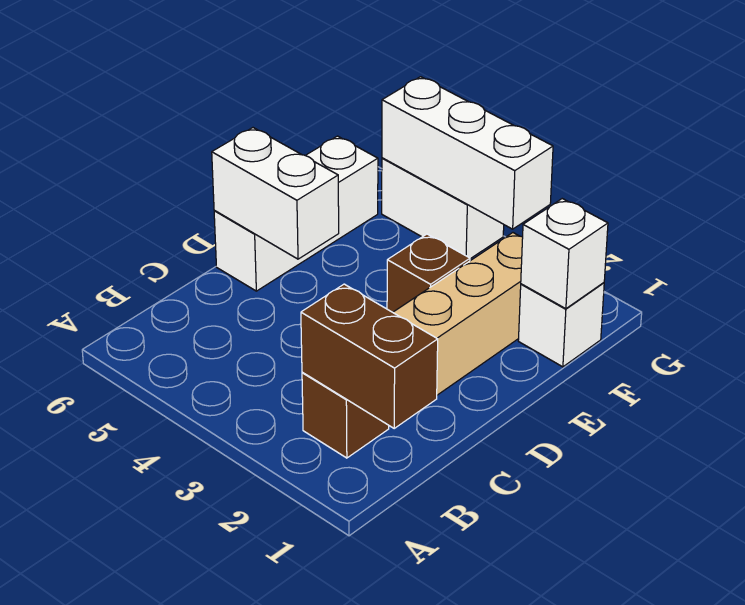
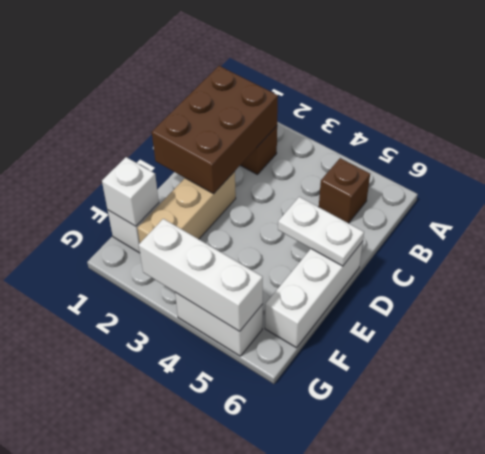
brown brick B1:B2 level 2 -> brown brick B1:D2 level 2
white brick D5:D6 level 2 -> white plate D5:D6 level 2
brown brick E3 level 1 -> brown brick B5 level 1

